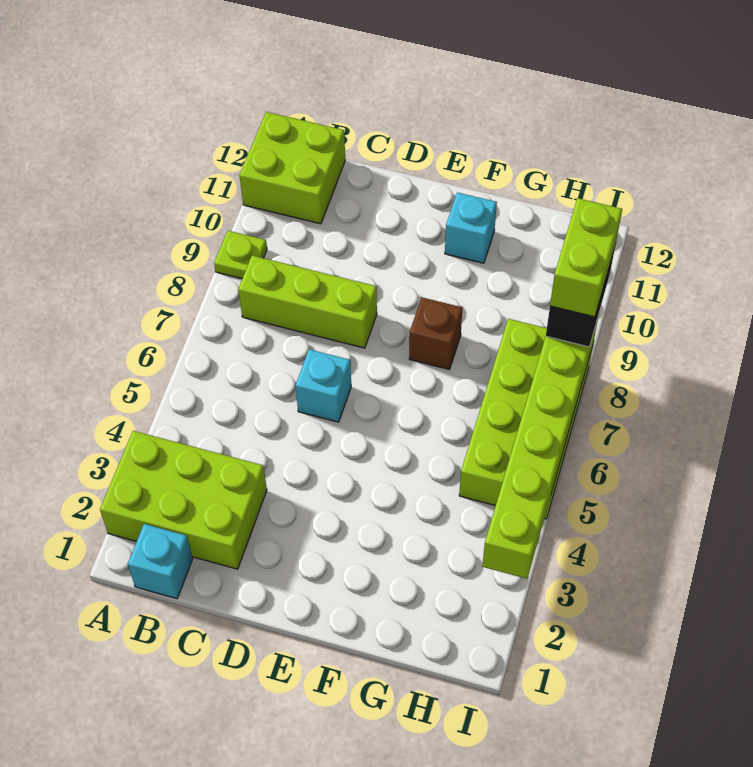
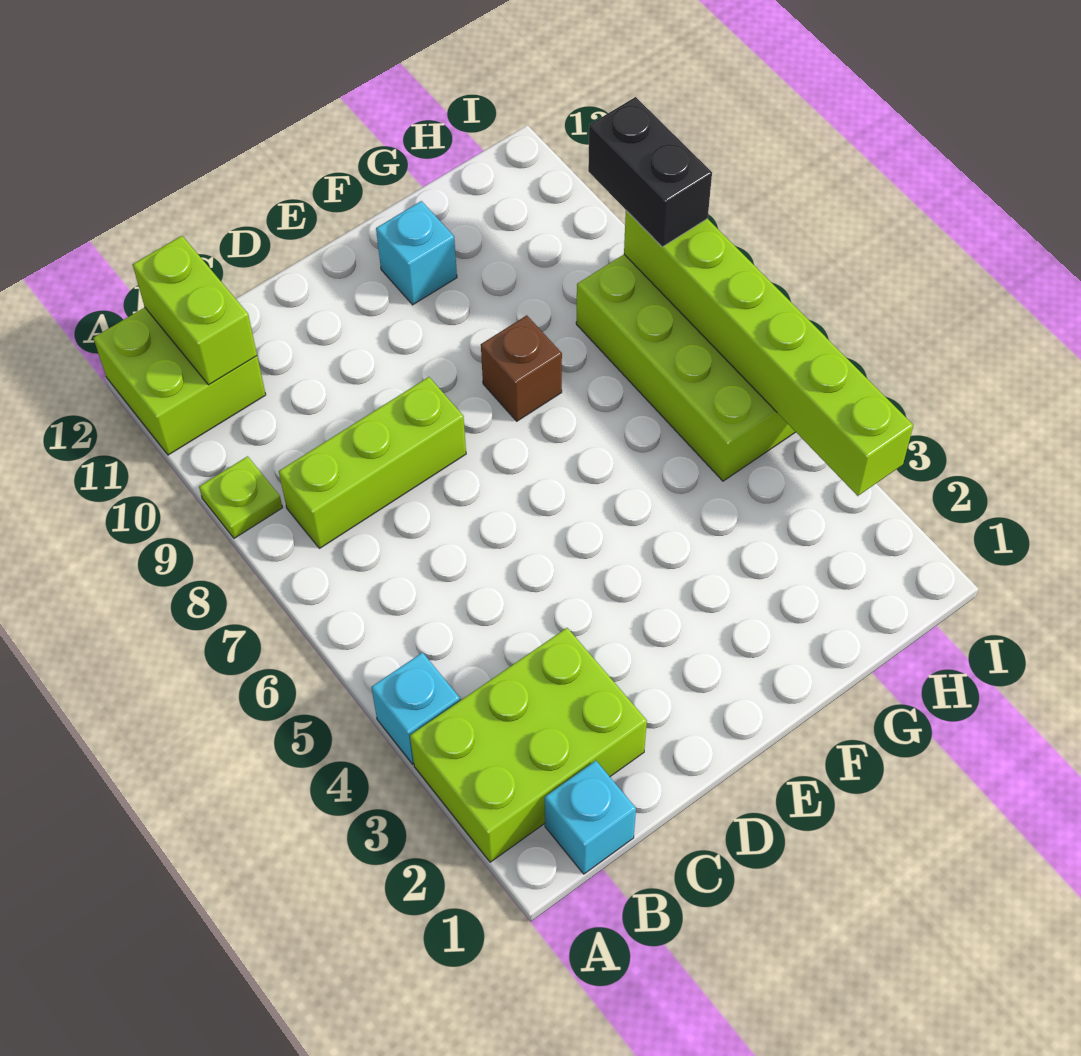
cyan brick D6 level 1 -> cyan brick A4 level 1
lime brick I8:I9 level 4 -> lime brick B11:B12 level 2

